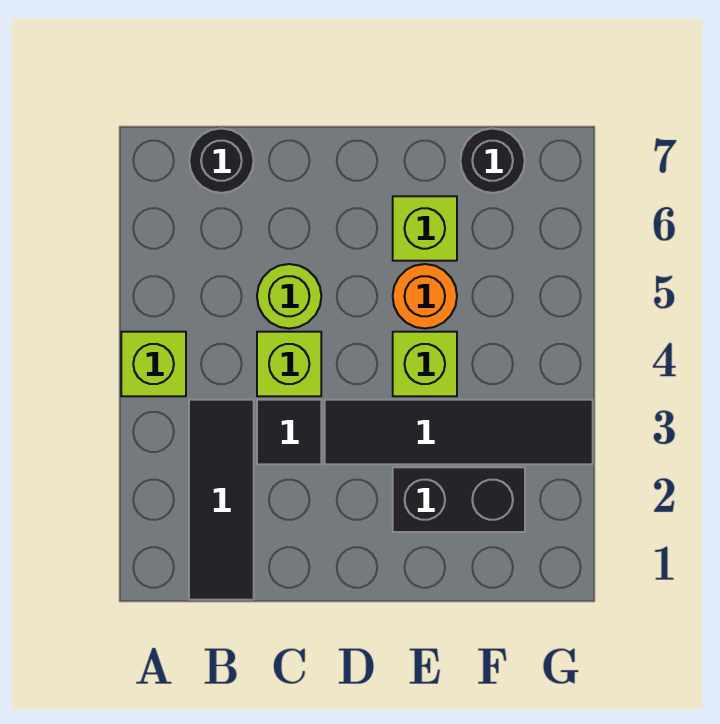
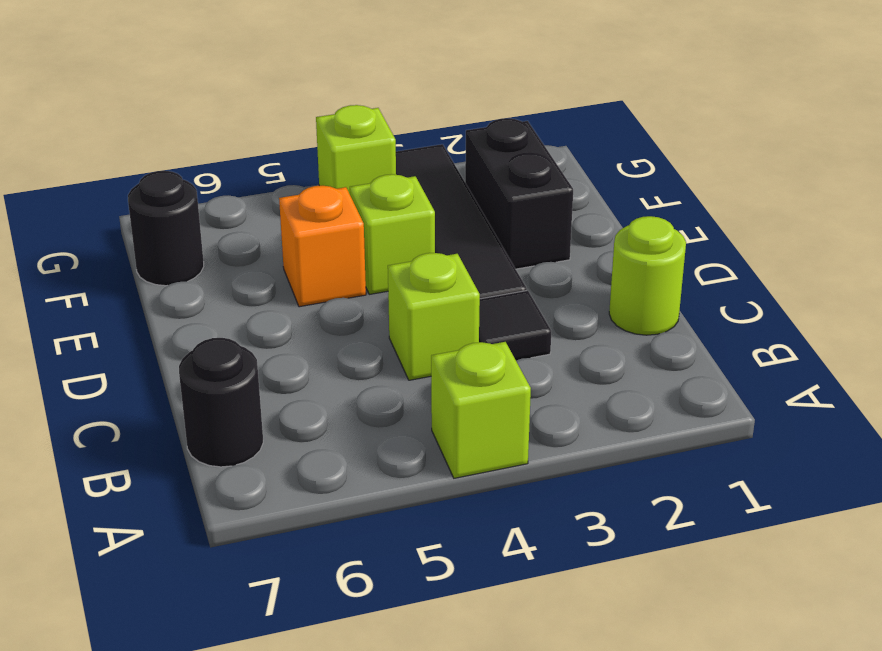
black tile B1:B3 level 1 -> none
lime round brick C5 level 1 -> lime round brick C1 level 1
orange round brick E5 level 1 -> orange brick E5 level 1
lime brick E6 level 1 -> lime brick G4 level 1

